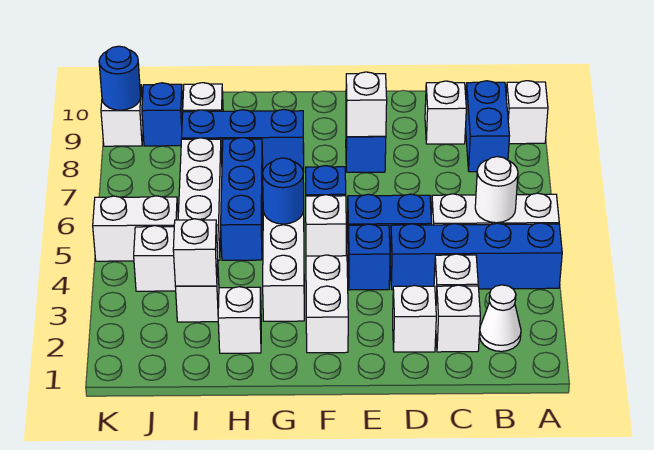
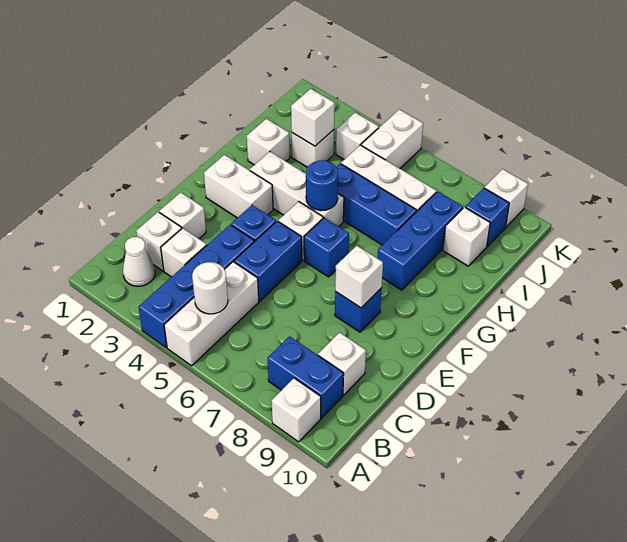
blue round brick K9 level 2 -> none

